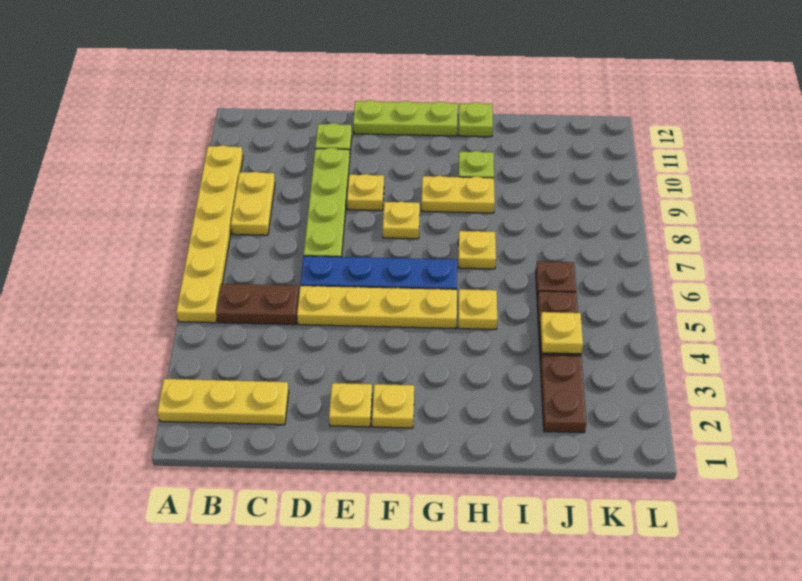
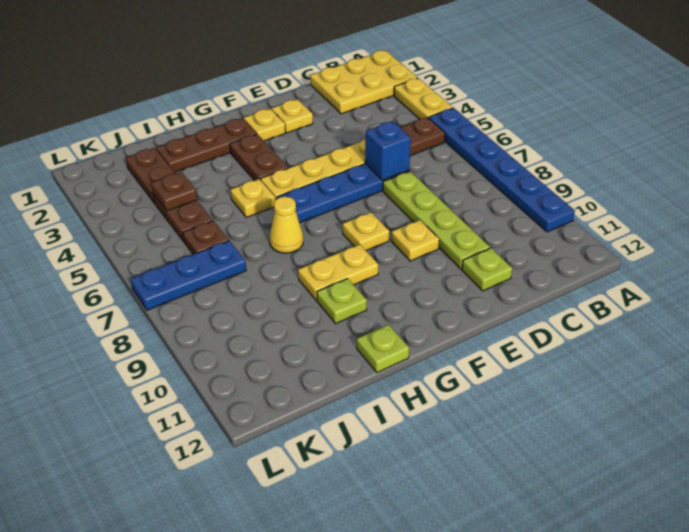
yellow plate A2:C2 level 1 -> yellow plate A1:C2 level 1
yellow plate A5:A10 level 1 -> blue plate A5:A10 level 1
yellow plate B8:B9 level 1 -> yellow plate A3:A4 level 1
none -> blue brick D6 level 2
lime plate E12:G12 level 1 -> none
none -> brown plate G2:I2 level 1
none -> brown plate G3:G4 level 1
yellow plate H7 level 1 -> yellow cone H7 level 1
yellow plate J4 level 2 -> brown plate J4 level 2
none -> blue plate J7:L7 level 1

